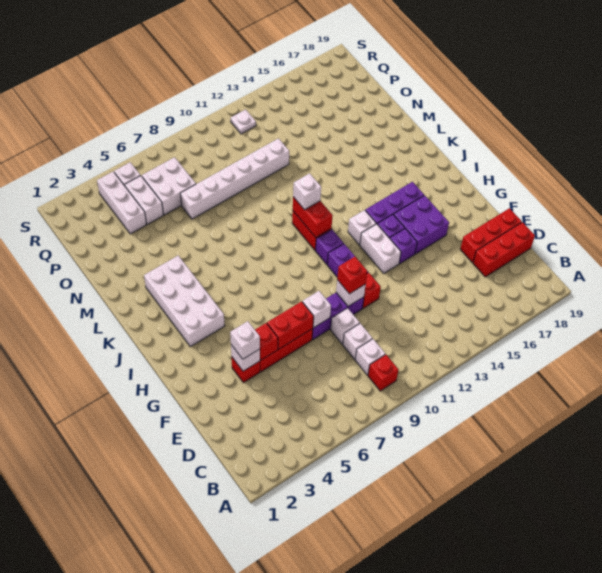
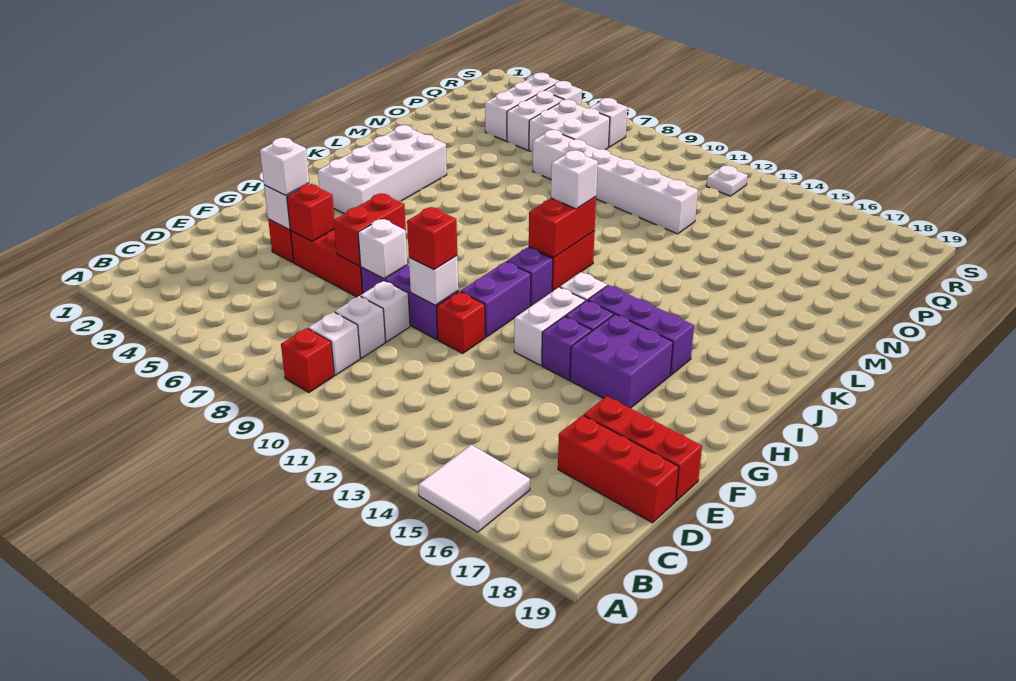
none -> white tile A15:B16 level 1
red brick F6:F7 level 2 -> red brick F7:G7 level 2
none -> white brick R7 level 1

